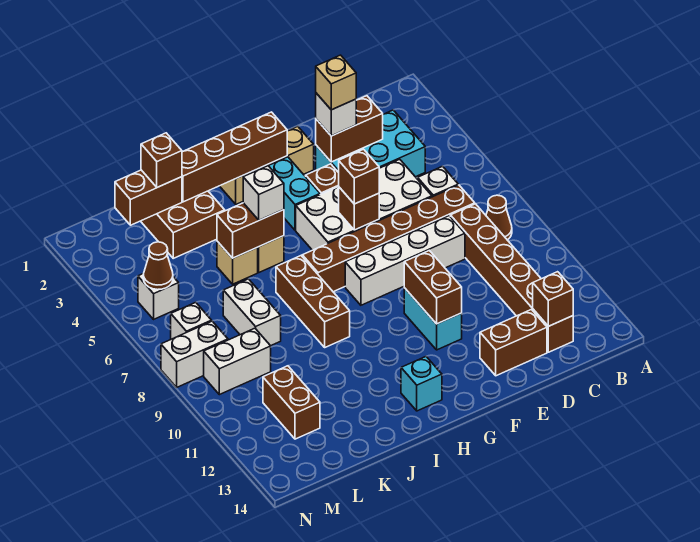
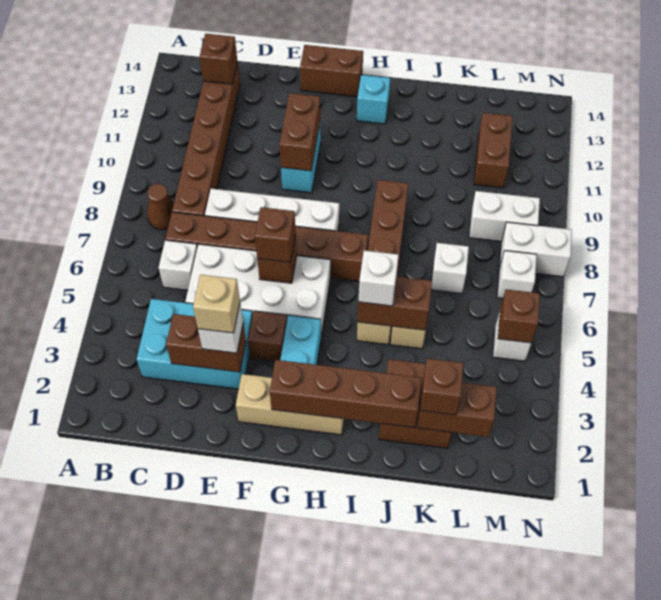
brown brick D13:E13 level 1 -> brown brick F14:G14 level 1
white brick K7:K8 level 1 -> white brick K7 level 1
brown cone M5 level 2 -> brown brick M5 level 2

